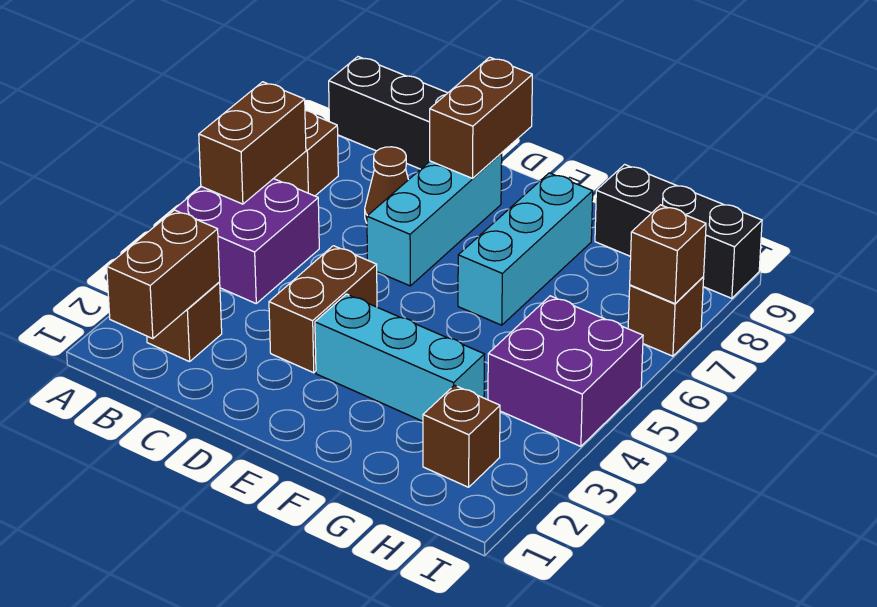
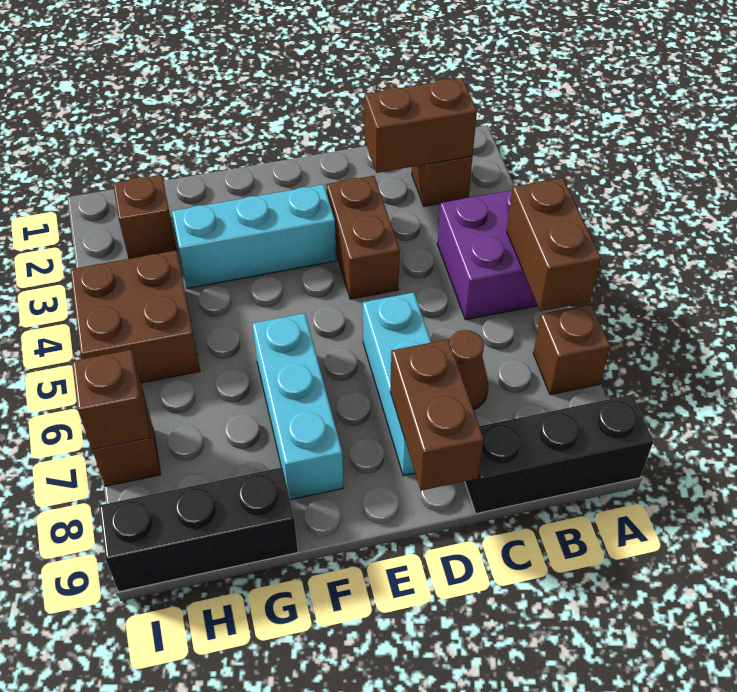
brown brick B1:B2 level 2 -> brown brick B2:C2 level 2
purple brick H4:I5 level 1 -> brown brick H4:I5 level 1

